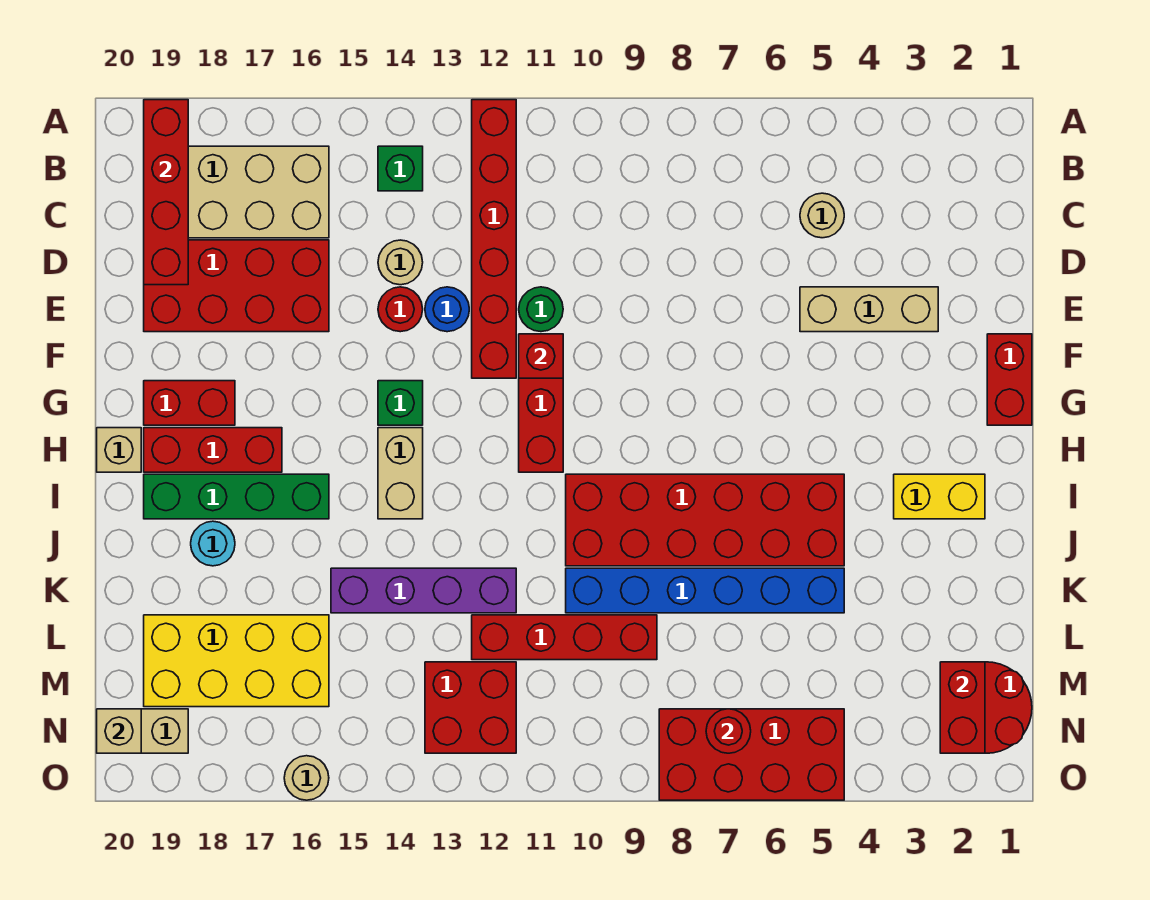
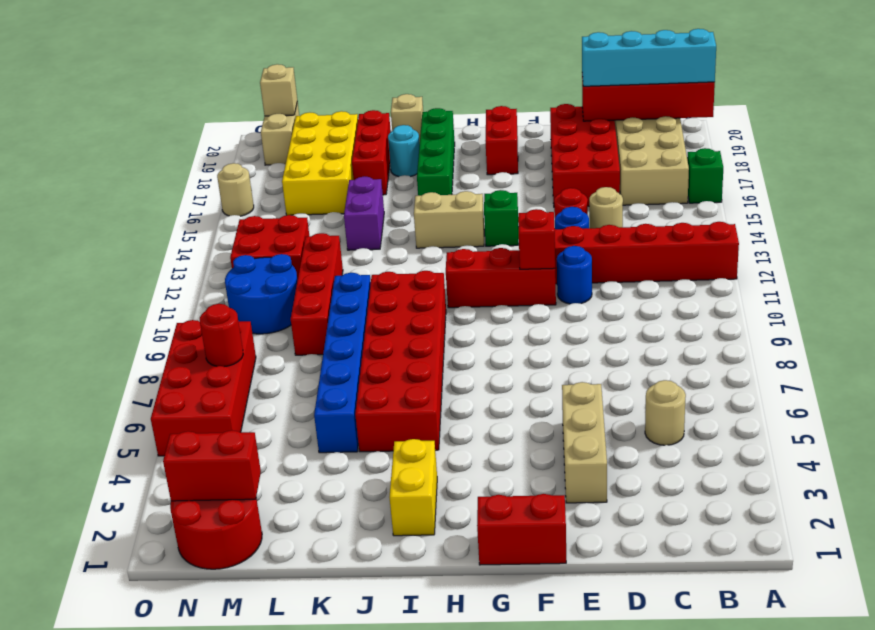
none -> cyan brick A19:D19 level 3
green brick B14 level 1 -> green brick A16 level 1
green round brick E11 level 1 -> blue round brick E11 level 1
red brick H17:H19 level 1 -> red brick K17:K19 level 1
tan brick H20 level 1 -> tan brick J20 level 1
purple brick K12:K15 level 1 -> purple brick K14:K15 level 1
none -> blue round brick M10:N11 level 1

